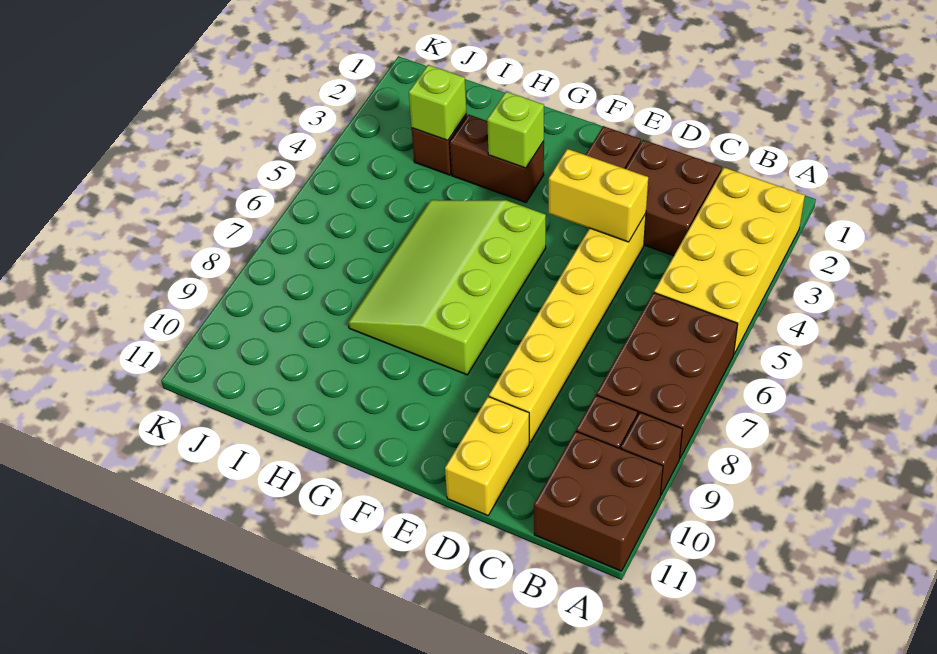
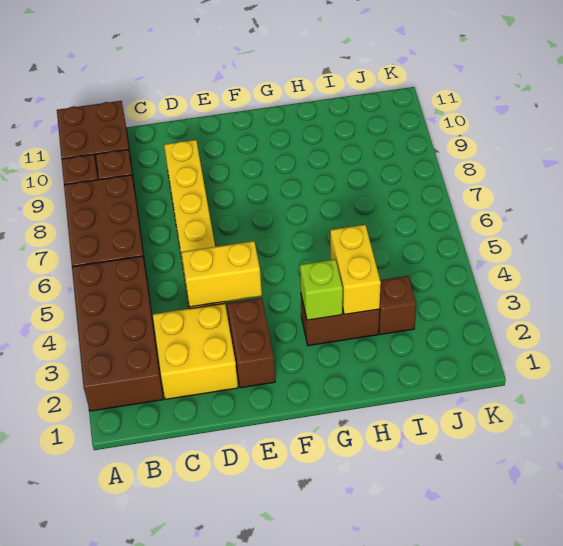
yellow brick A2:B5 level 1 -> brown brick A2:B5 level 1
brown brick C2:D3 level 1 -> yellow brick C2:D3 level 1
yellow brick D10:D11 level 1 -> yellow brick H3:H4 level 2
lime slope F5:H8 level 1 top F -> none
lime brick I3 level 2 -> none

